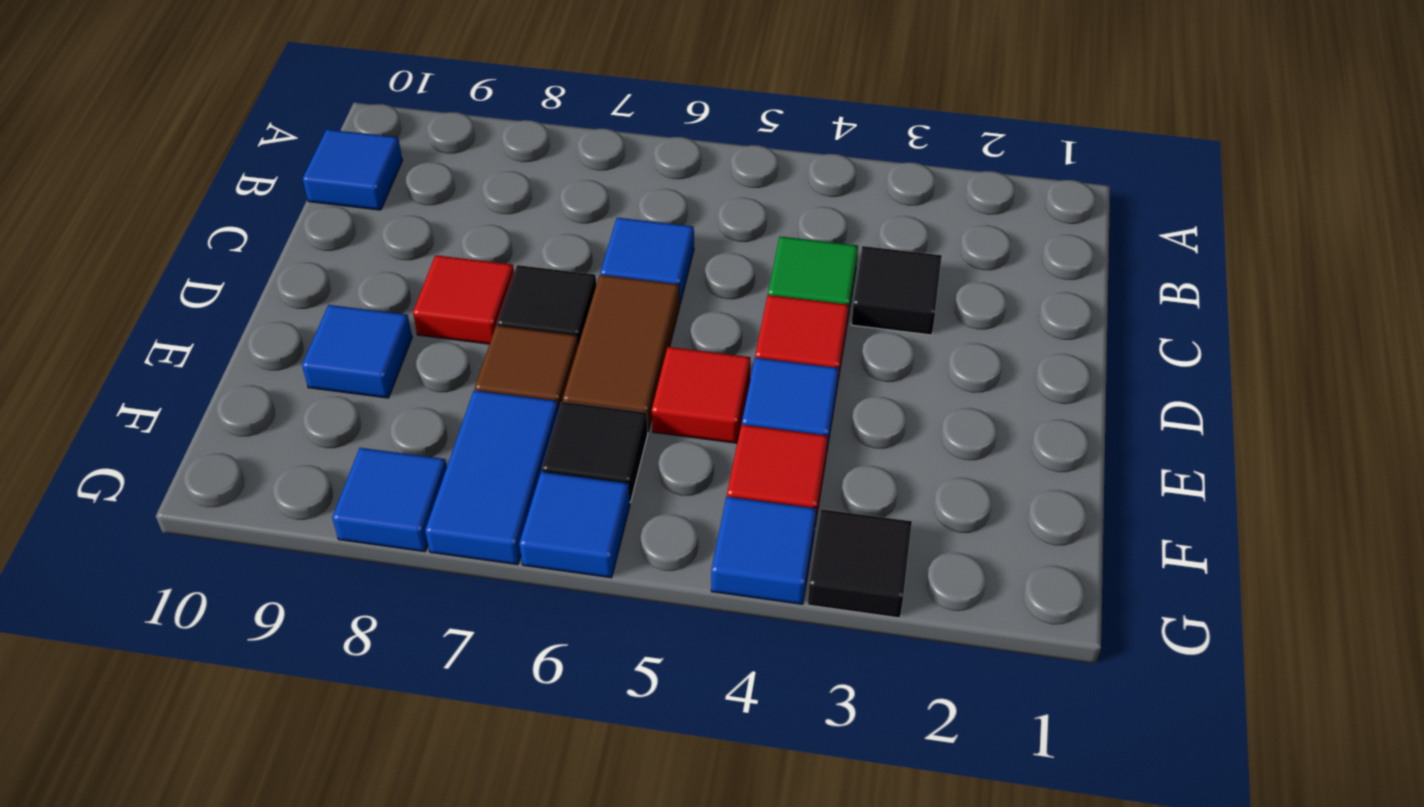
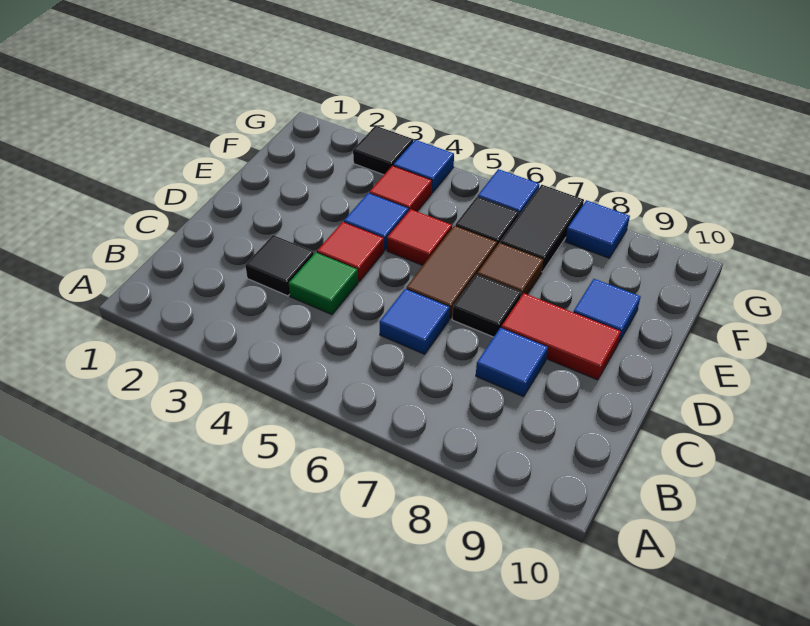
blue tile B10 level 1 -> blue tile C8 level 1
red tile D8 level 1 -> red tile D8:D9 level 1
blue tile F7:G7 level 1 -> black tile F7:G7 level 1

